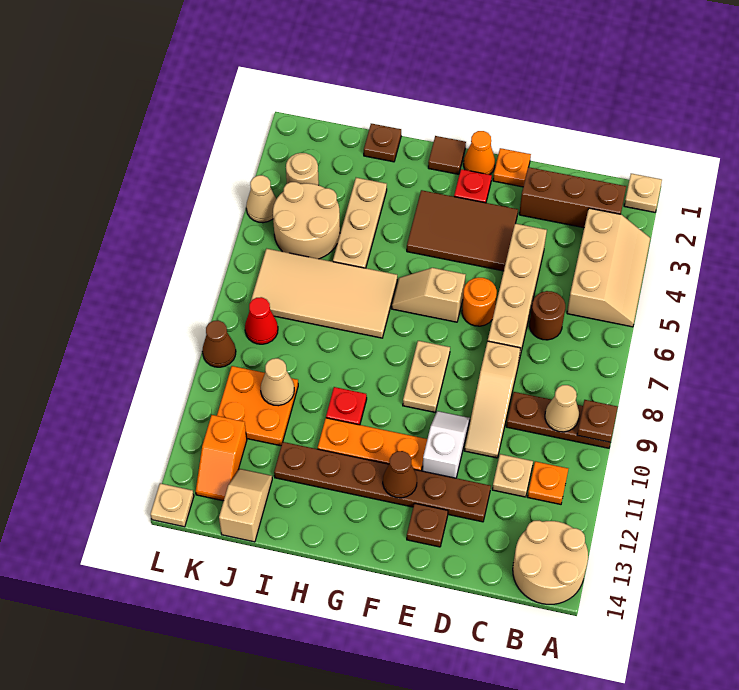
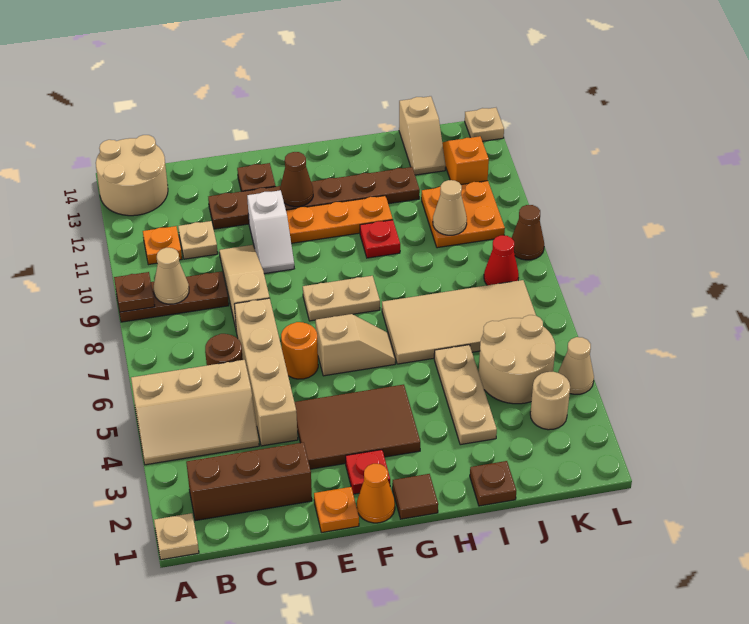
tan slope A3:B5 level 1 top B -> tan slope A4:C5 level 1 top 5
tan plate F8:F9 level 1 -> tan plate F8:G8 level 1

